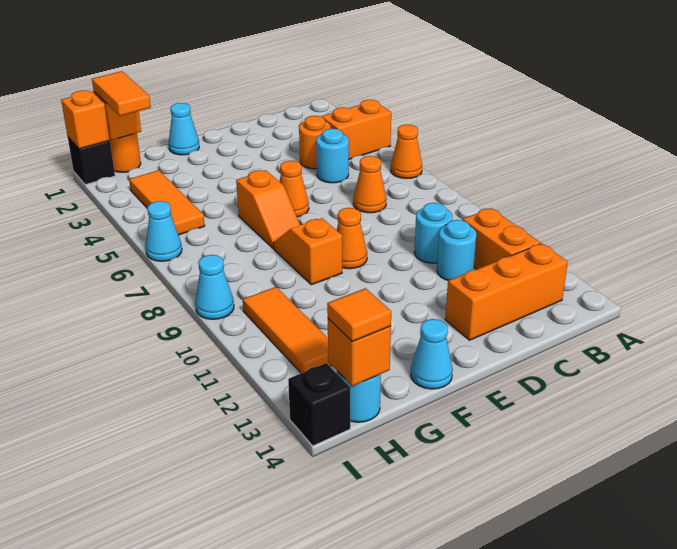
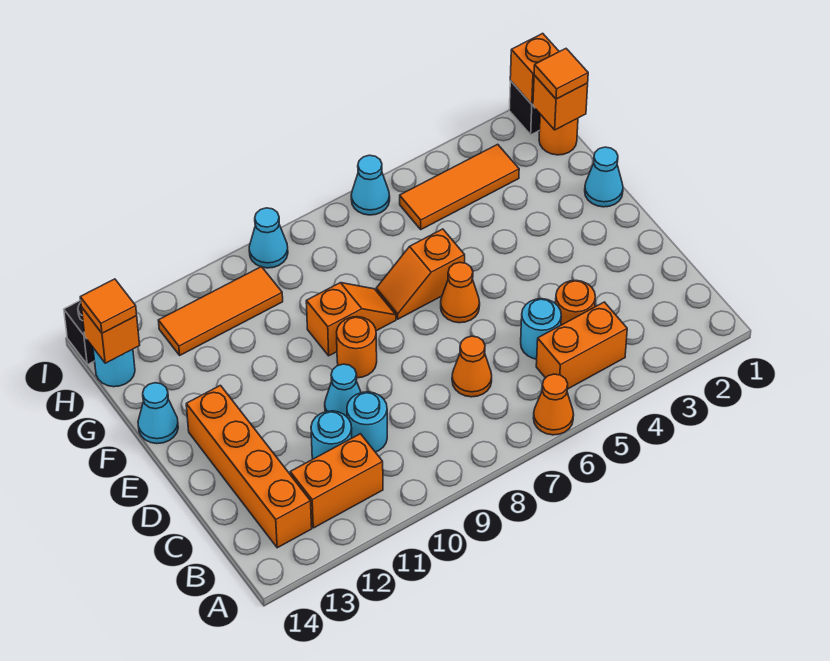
orange brick A4:B4 level 1 -> orange brick B4:B5 level 1
orange brick B13:D13 level 1 -> orange brick B13:E13 level 1
none -> cyan cone D10 level 1
orange cone E9 level 1 -> orange round brick E9 level 1
orange tile H1:H2 level 3 -> orange tile H1 level 3

